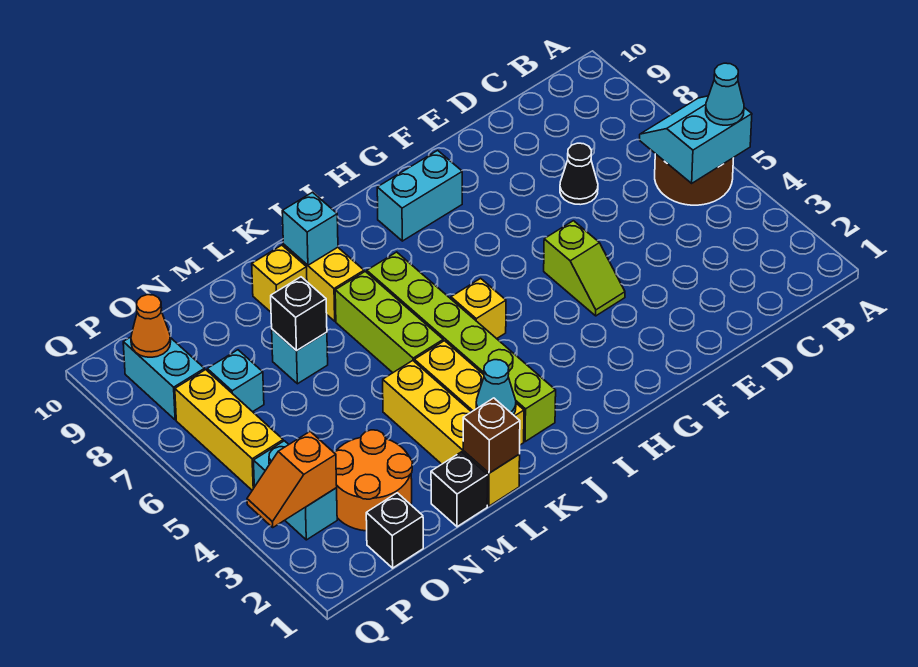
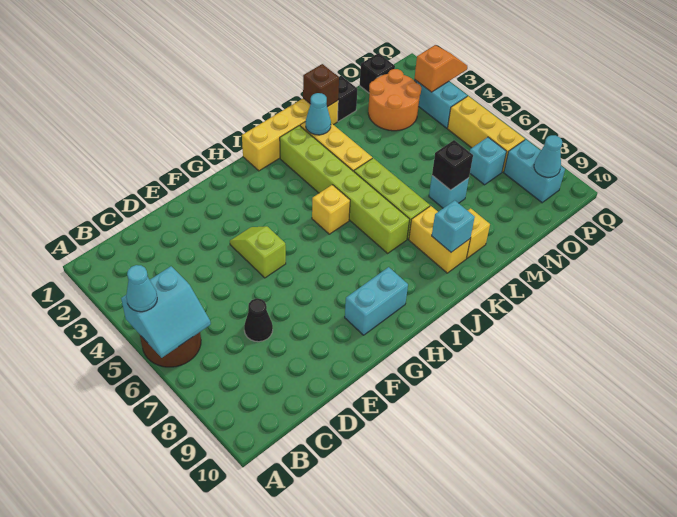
yellow brick L1:L4 level 1 -> yellow brick I1:L1 level 1
orange cone P9 level 2 -> cyan cone P9 level 2

